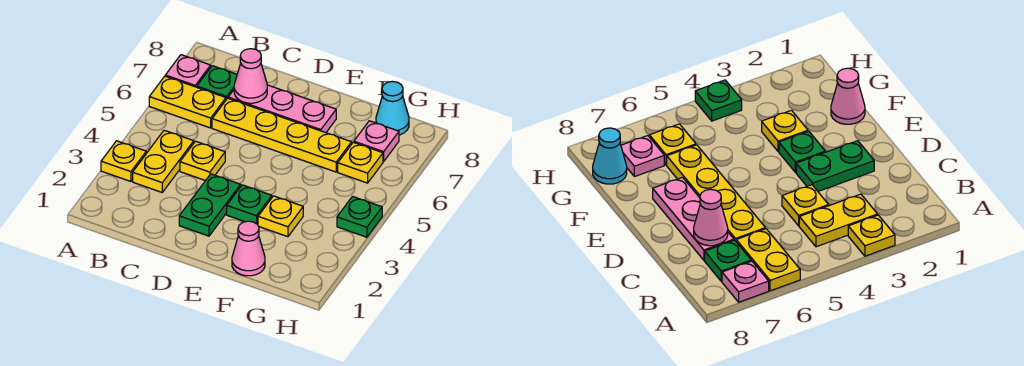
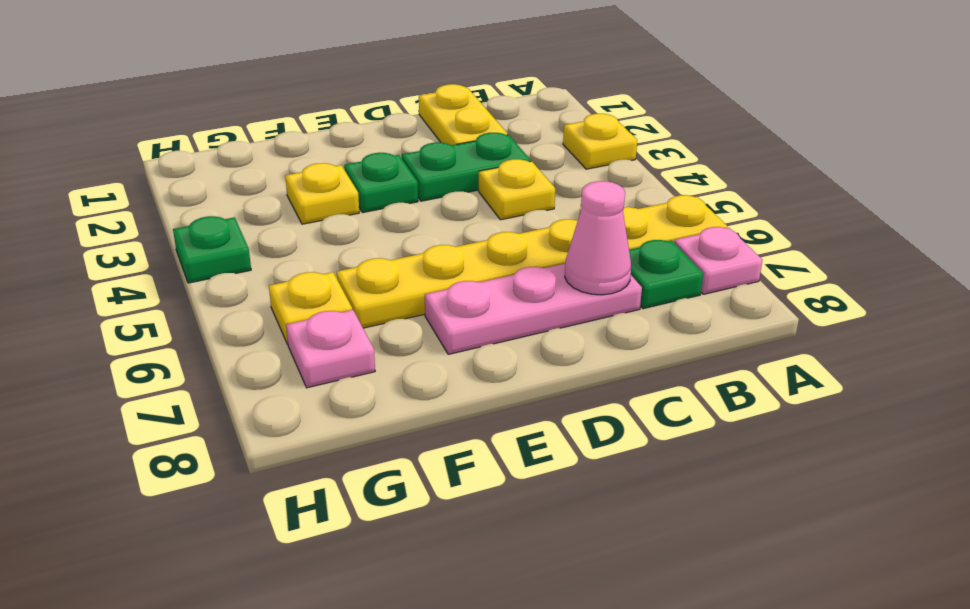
yellow plate B3:B4 level 1 -> yellow plate C1:C2 level 1
green plate D2:D3 level 1 -> green plate C3:D3 level 1
pink cone F1 level 1 -> none
cyan cone G8 level 1 -> none

